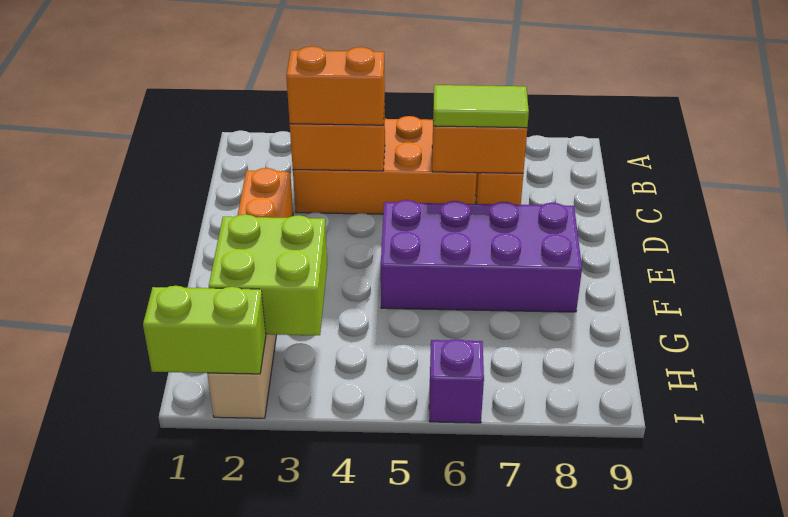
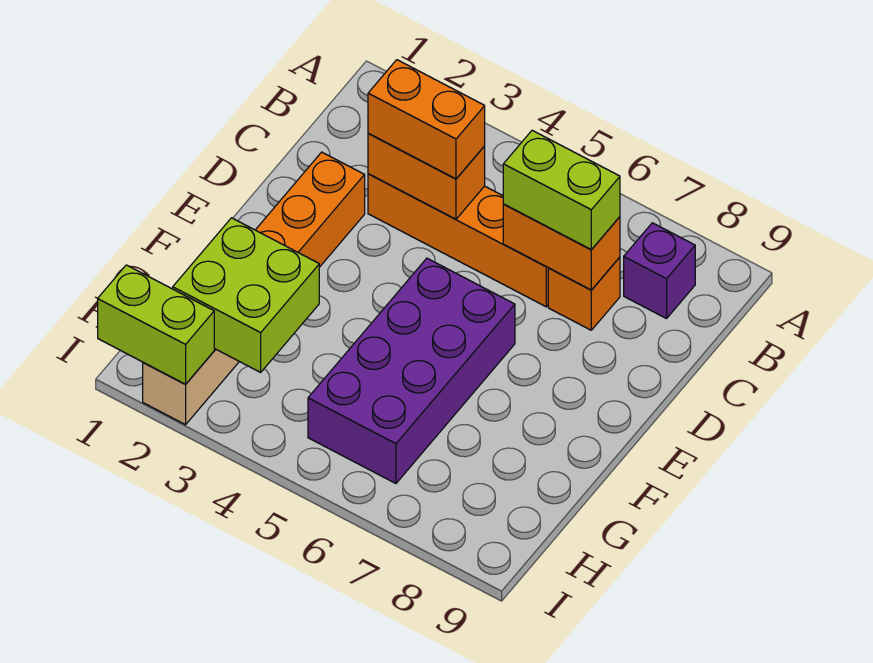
orange brick B3:C6 level 1 -> orange brick C3:C6 level 1
lime tile C6:C7 level 3 -> lime brick C6:C7 level 3
purple brick E5:F8 level 1 -> purple brick E5:H6 level 1
purple brick I6 level 1 -> purple brick B8 level 1

